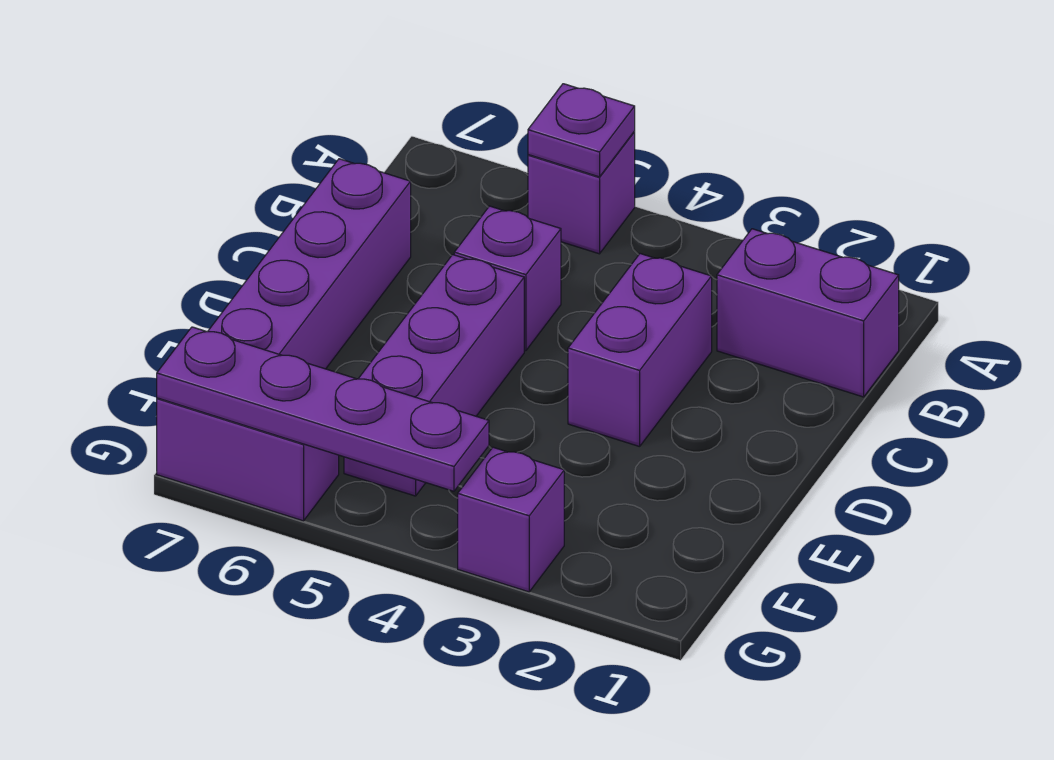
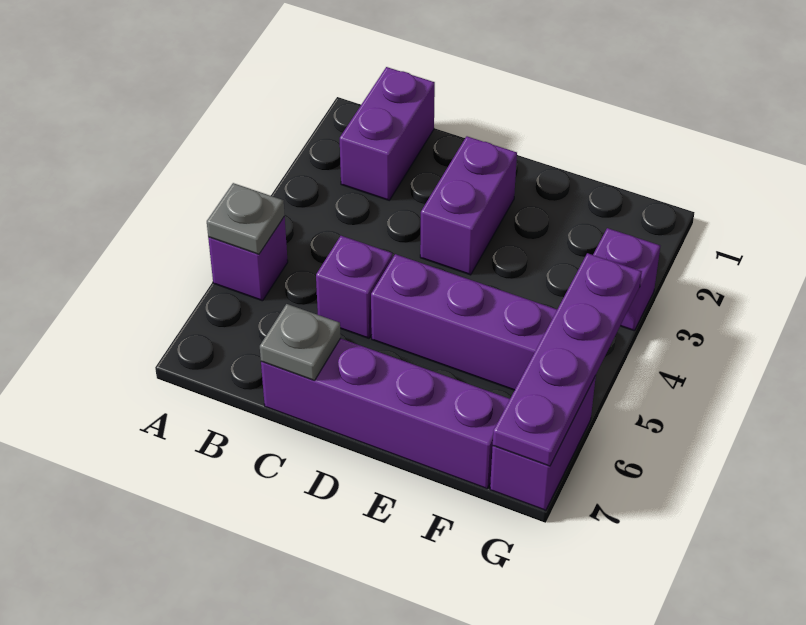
purple plate A5 level 2 -> grey plate A5 level 2
purple brick C3:D3 level 1 -> purple brick D2:D3 level 1
none -> grey plate C7 level 2

